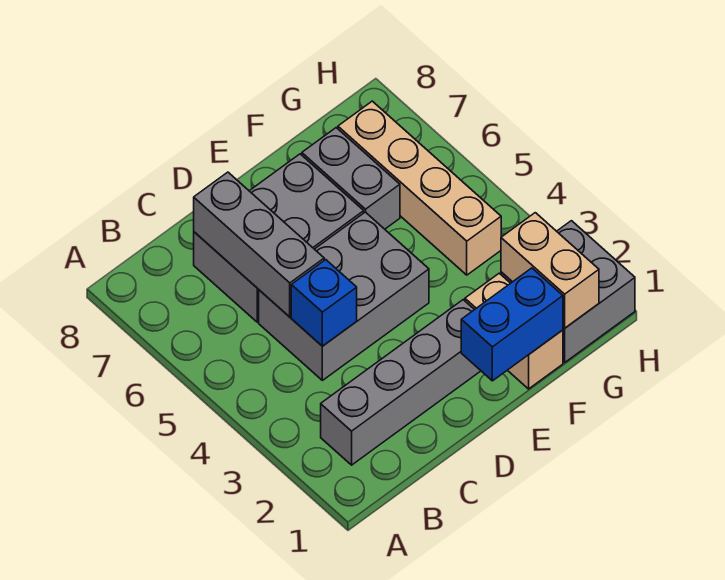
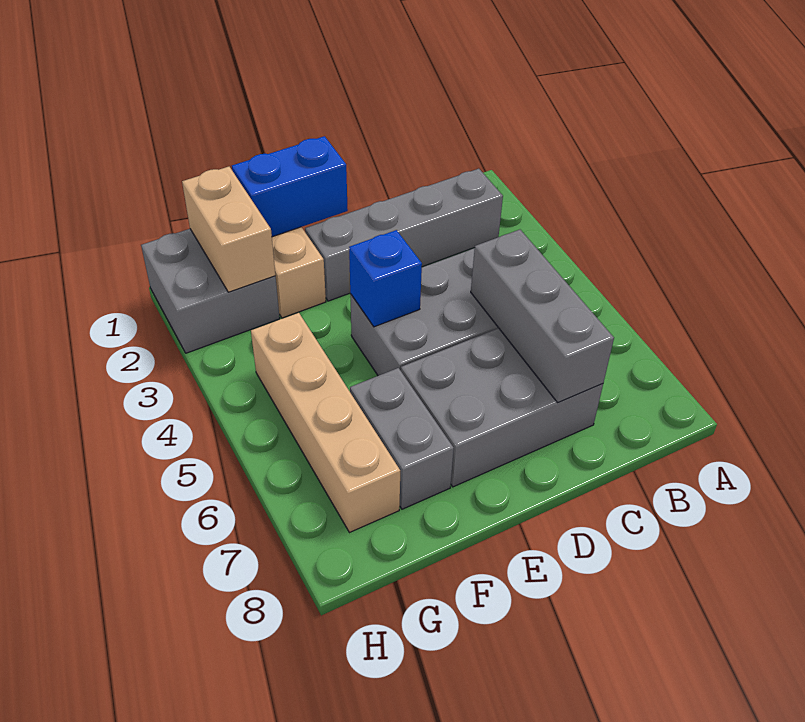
blue brick C4 level 2 -> blue brick E4 level 2

